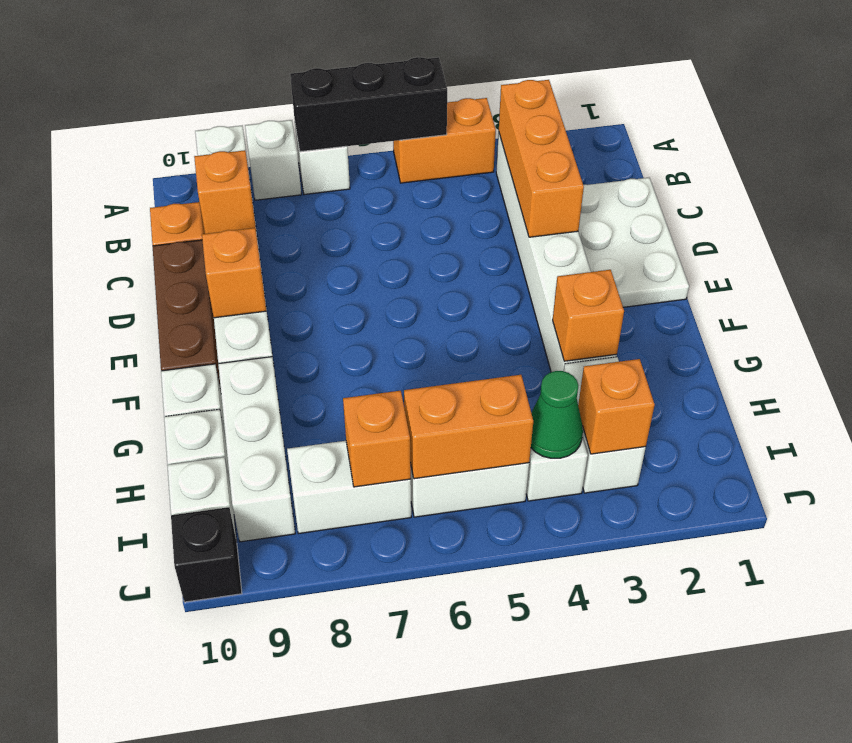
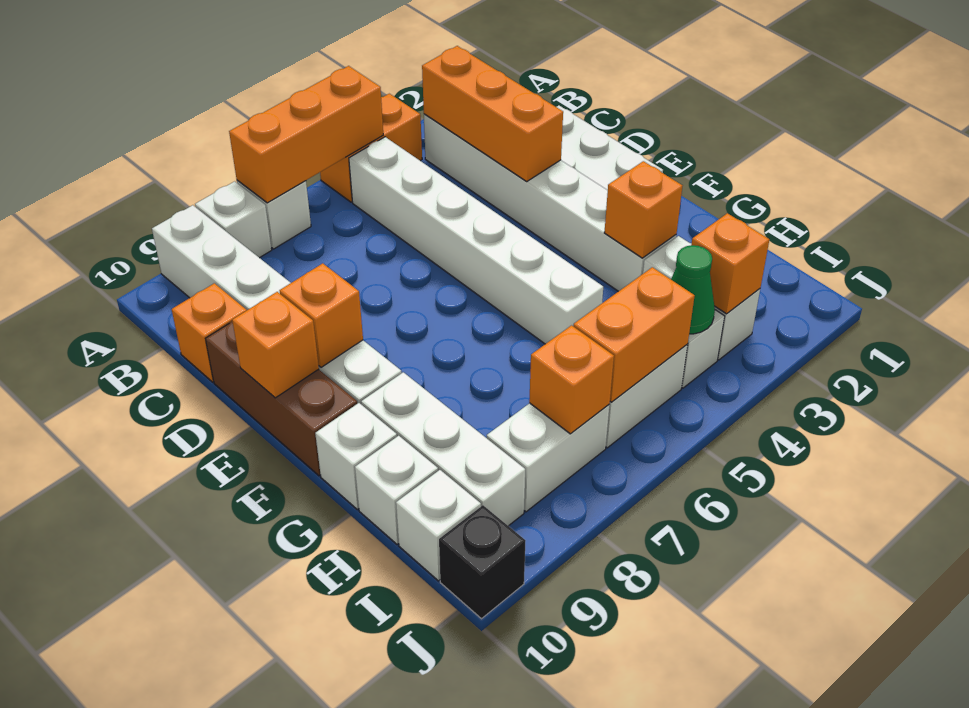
black brick A5:A7 level 2 -> orange brick A5:A7 level 2
none -> white brick B5:G5 level 1
orange brick C9 level 2 -> orange brick E10 level 2

